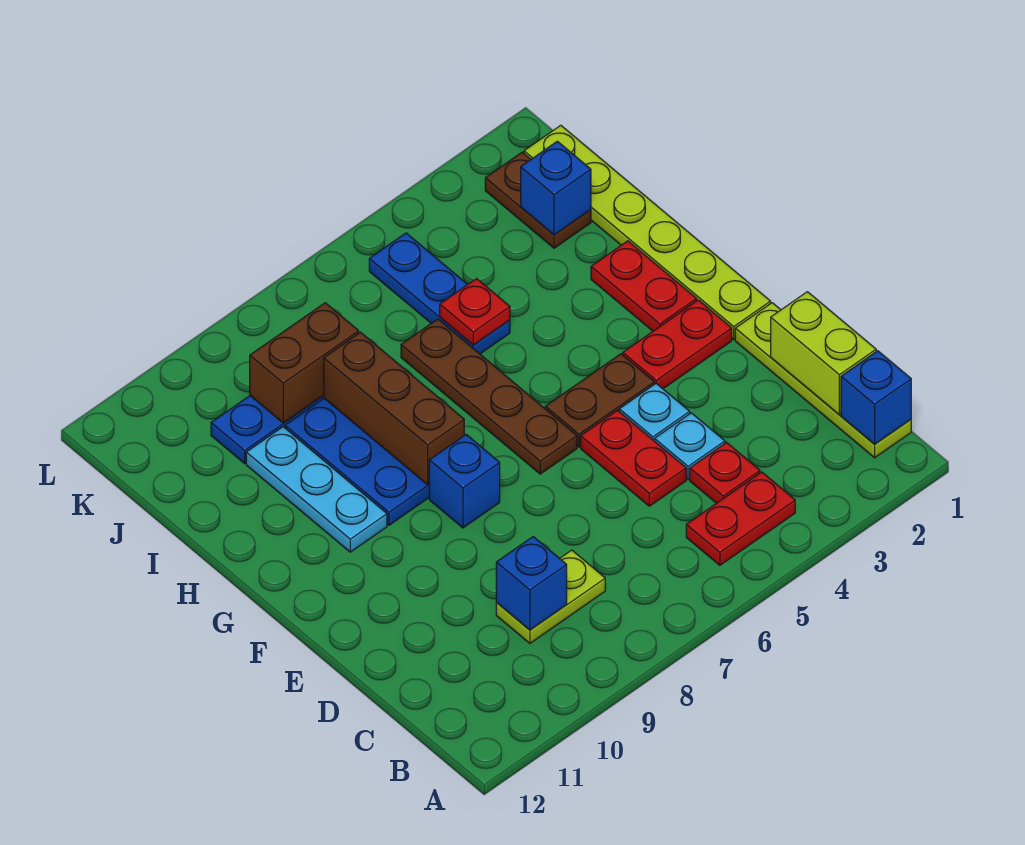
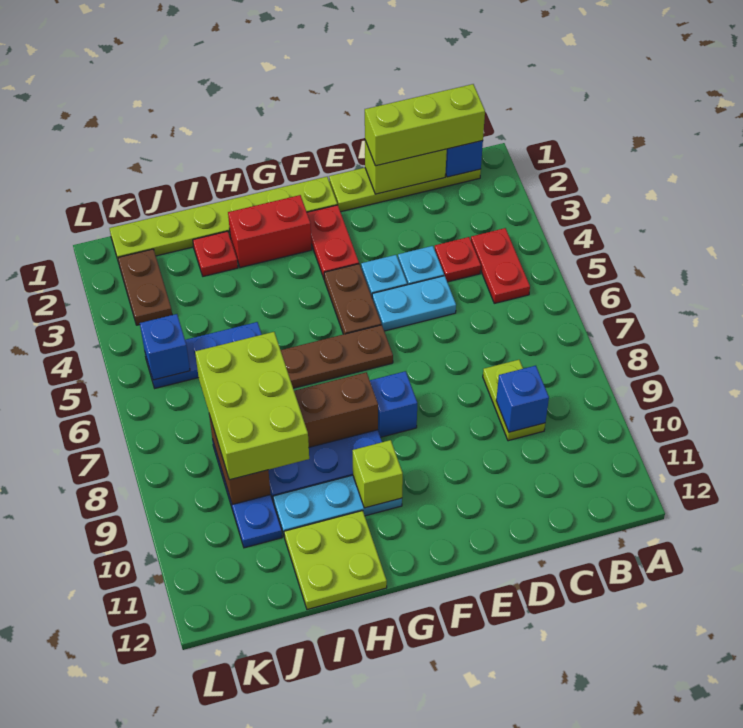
none -> lime brick B1:D1 level 3
red plate D5:E5 level 1 -> cyan plate D5:E5 level 1
red plate G2:H2 level 1 -> red brick G2:H2 level 1
none -> lime brick G10 level 2
none -> lime plate H11:I12 level 1
red plate I5 level 2 -> red plate I2 level 1
none -> lime brick I7:J9 level 3
brown plate J2:K2 level 1 -> brown plate K2:K3 level 1
blue brick J2 level 2 -> blue brick K5 level 2

